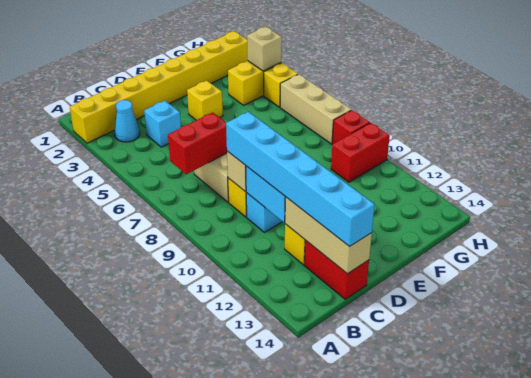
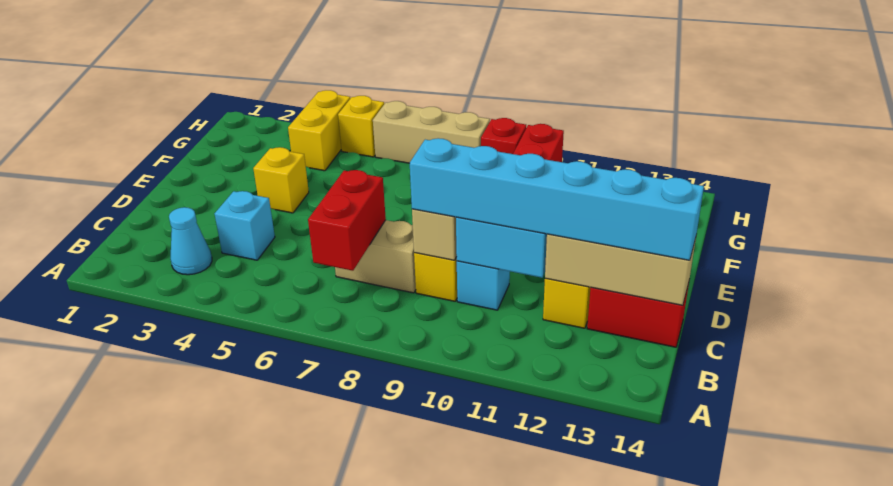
yellow brick A2:H2 level 1 -> none
tan brick H4 level 2 -> none

